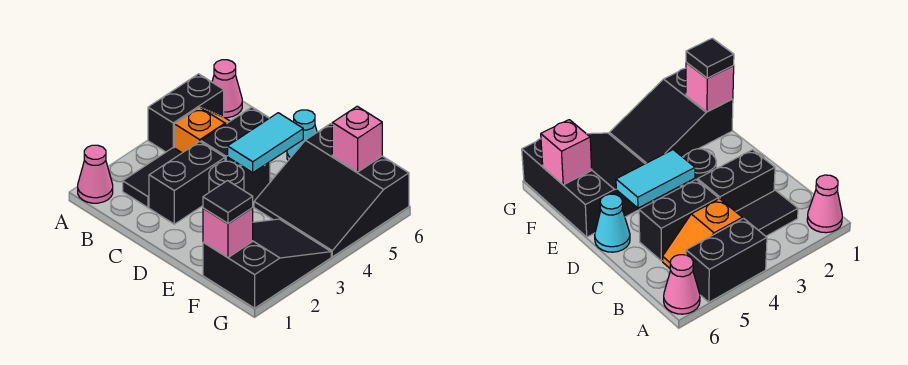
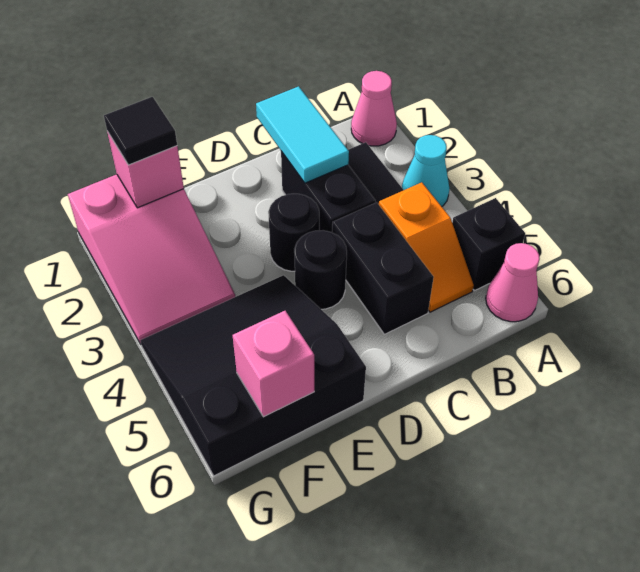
black brick A4:A5 level 1 -> black brick A5 level 1
cyan tile D4:D5 level 2 -> cyan tile C1:C2 level 2
cyan cone D6 level 1 -> cyan cone A3 level 1
black slope F1:G3 level 1 top 1 -> pink slope F1:G3 level 1 top 1

